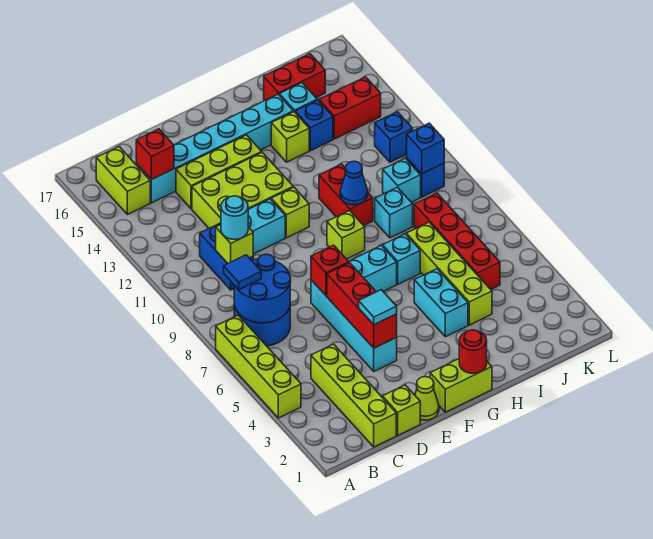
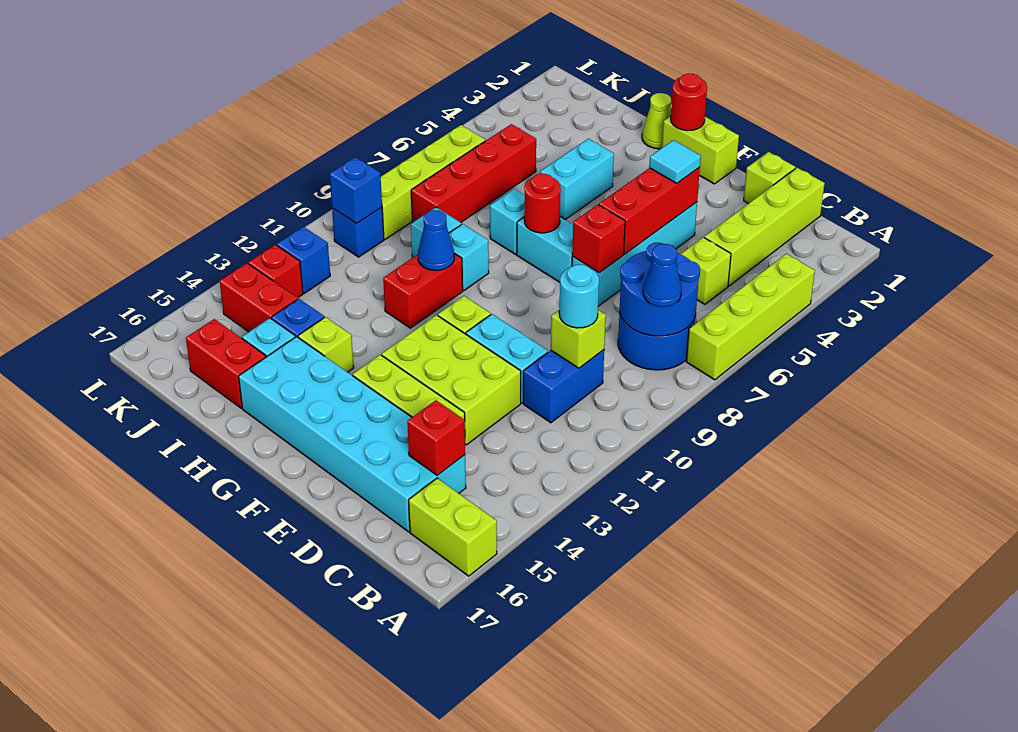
blue tile B8 level 3 -> blue cone B8 level 3
lime brick B15:B16 level 1 -> lime brick A16:B16 level 1
cyan brick C15:H15 level 1 -> cyan brick C15:H16 level 1
lime cone E1 level 1 -> lime cone H1 level 1
none -> red round brick G7 level 2
lime brick G9 level 1 -> lime brick C5 level 1
lime brick I4:I7 level 1 -> lime brick K6:K9 level 1
cyan brick J10 level 1 -> cyan brick H9 level 1
none -> red brick K13 level 1

